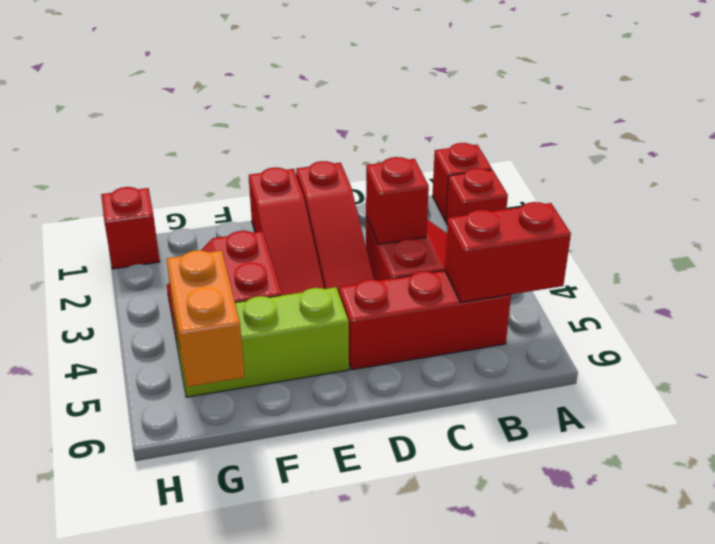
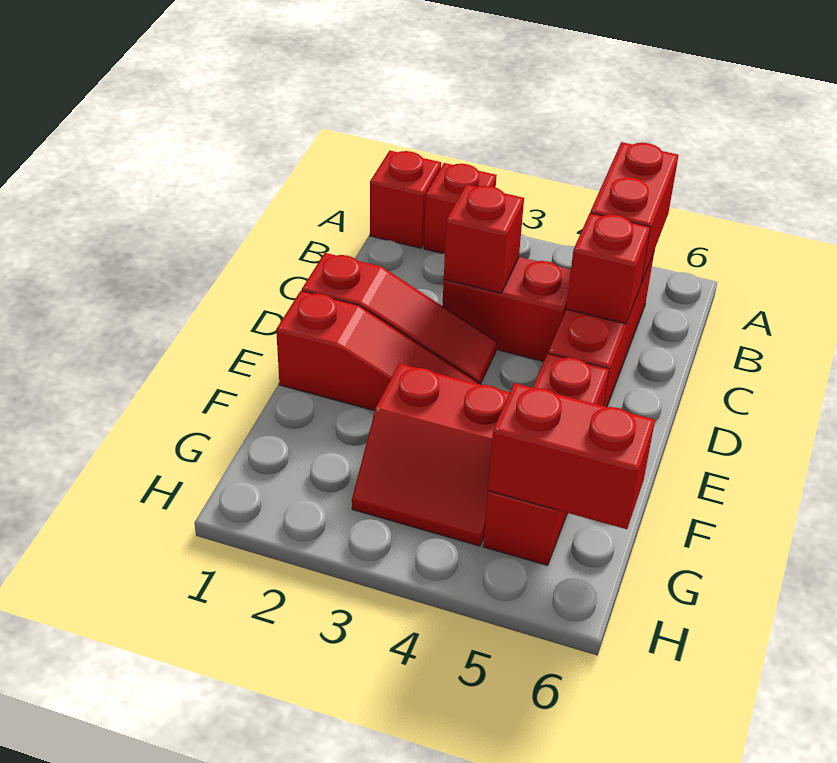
lime brick E5:G5 level 1 -> red brick E5:G5 level 1
orange brick G5:G6 level 2 -> red brick G5:G6 level 2
red brick H1 level 1 -> red brick C5 level 2

